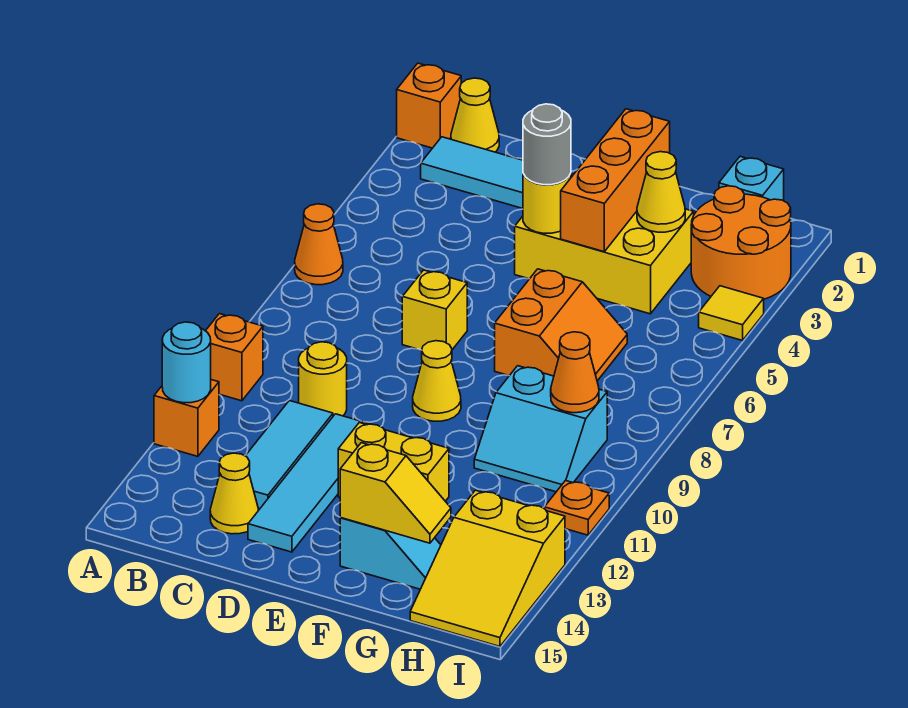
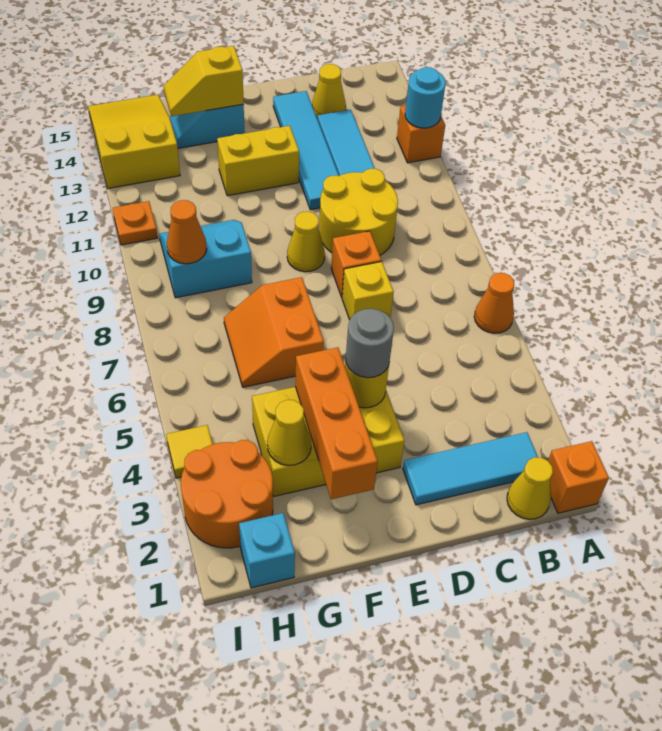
orange brick A10 level 1 -> orange brick D8 level 1
yellow round brick C10 level 1 -> yellow round brick C9:D10 level 1

